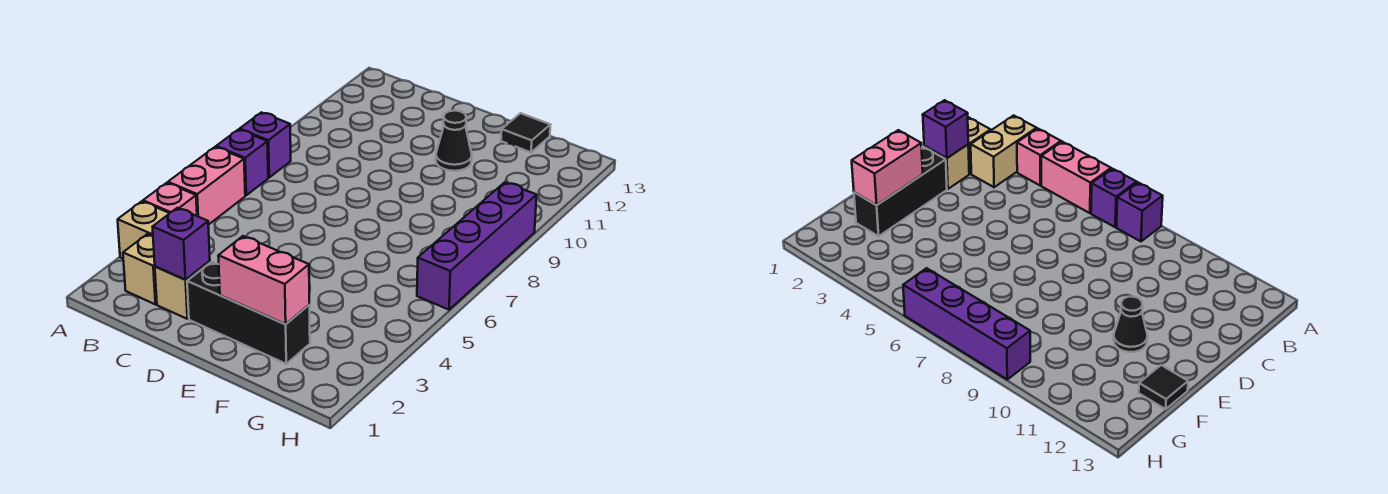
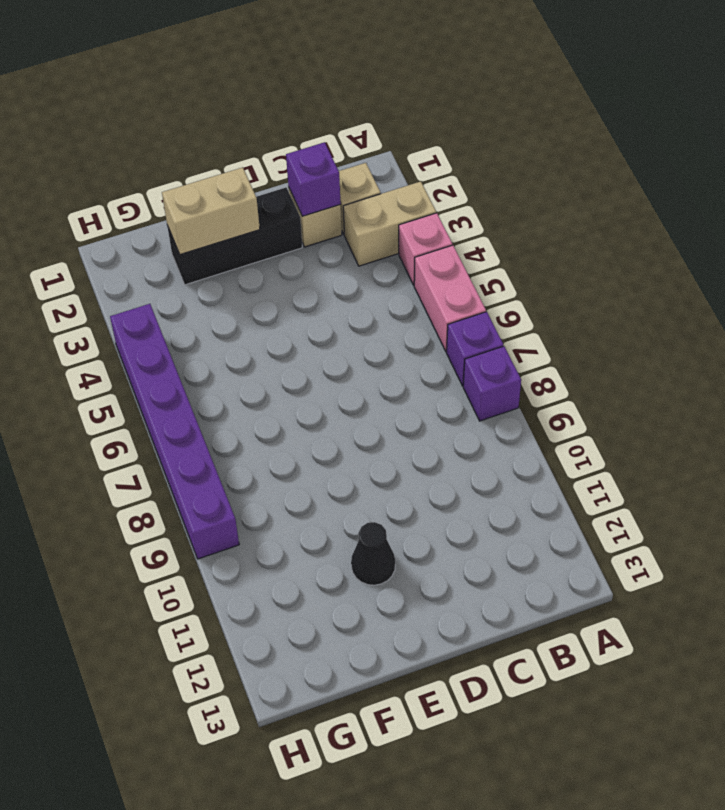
pink brick E2:F2 level 2 -> tan brick E2:F2 level 2
black tile F13 level 1 -> none
purple brick H6:H9 level 1 -> purple brick H4:H9 level 1

